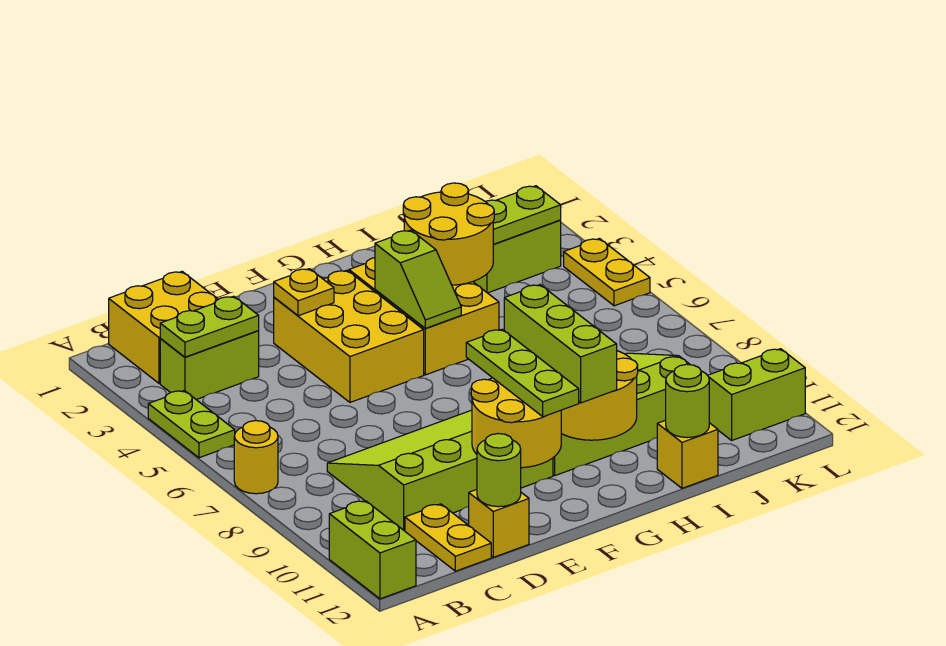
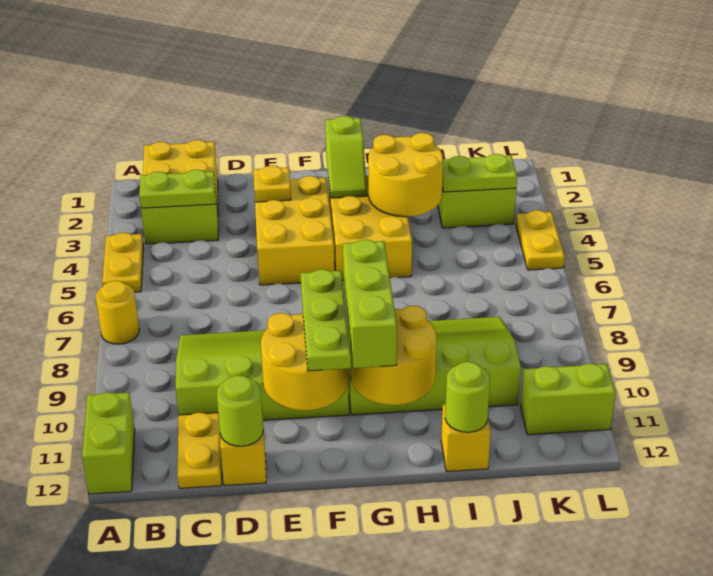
lime plate A4:A5 level 1 -> yellow plate A4:A5 level 1
lime slope G4:G5 level 2 top 4 -> lime slope G2:G3 level 2 top 2

